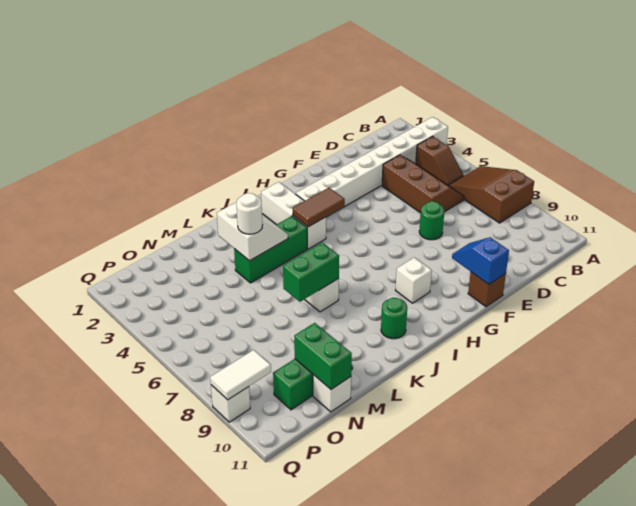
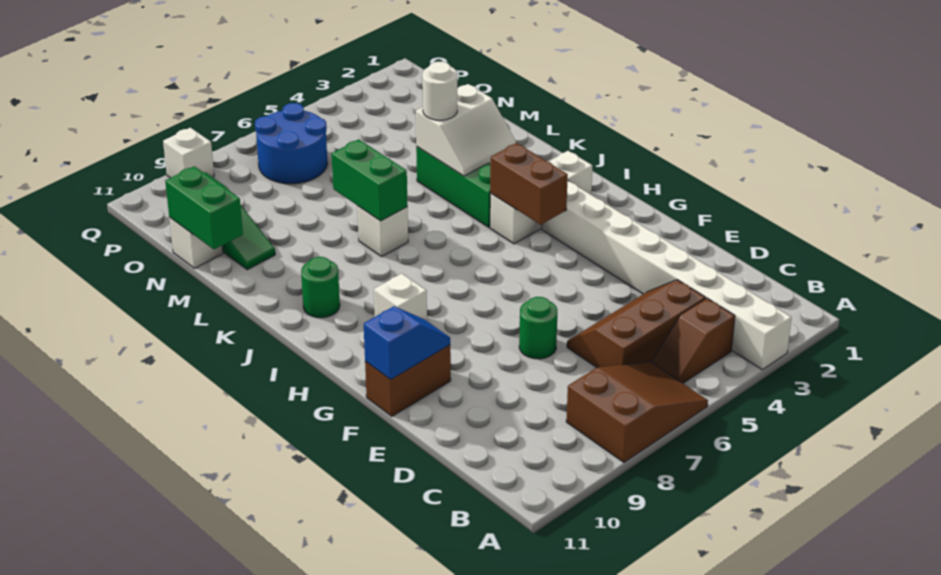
brown slope C4:D6 level 1 top D -> brown slope C4:D6 level 1 top C
brown brick F11 level 1 -> brown brick F10:F11 level 1
brown tile H4:I4 level 2 -> brown brick H4:I4 level 2
green brick N10:N11 level 2 -> green brick M11:N11 level 2
none -> blue round brick O6:P7 level 1
white tile P9:Q9 level 2 -> none

